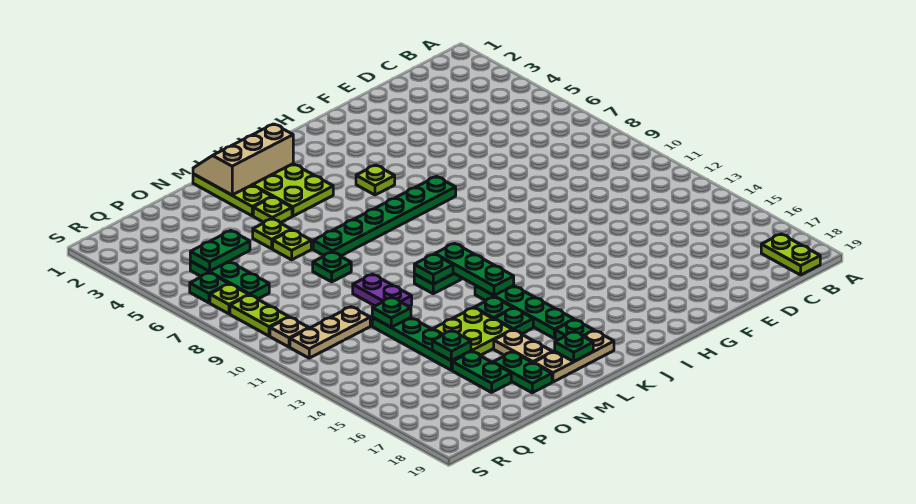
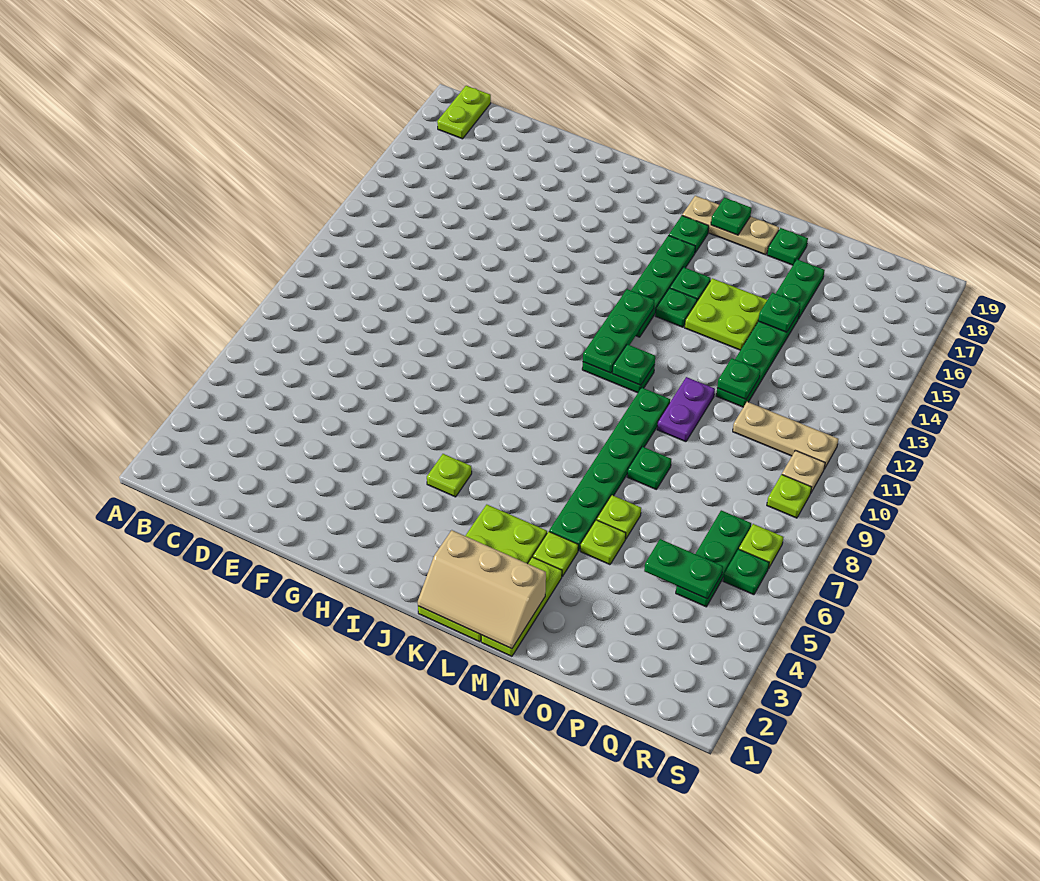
green plate H7:M7 level 1 -> green plate M5:M10 level 1
tan plate M16:M17 level 1 -> none
green plate N17:N18 level 1 -> green plate N18 level 1
lime plate R8:R9 level 1 -> lime plate R9 level 1

